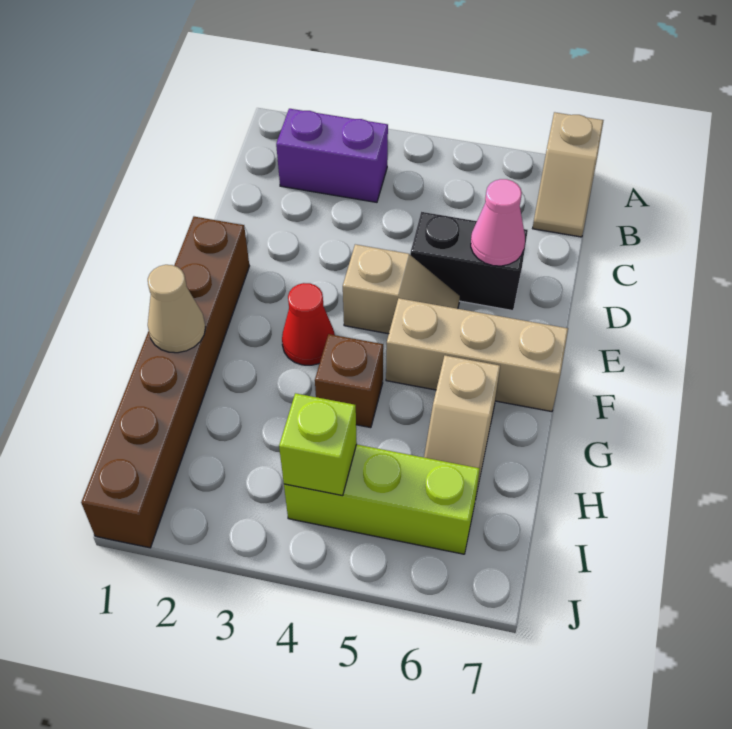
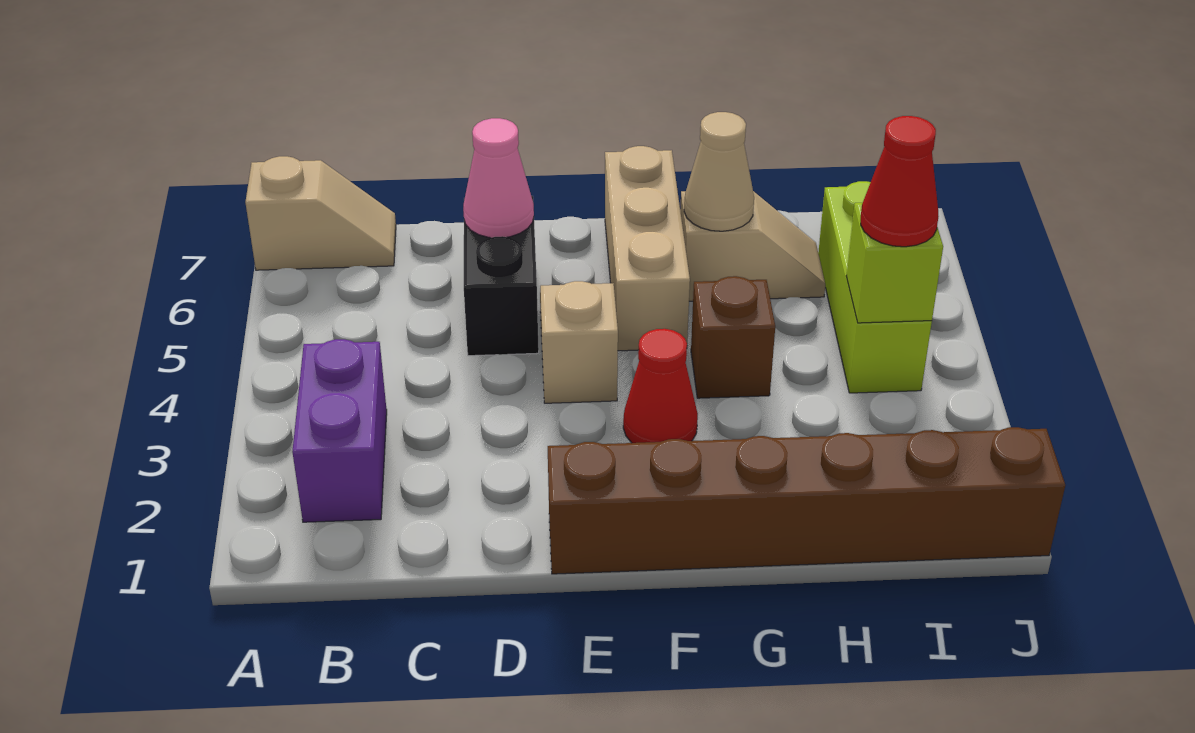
tan cone G1 level 2 -> tan cone G6 level 2
none -> red cone I4 level 3

